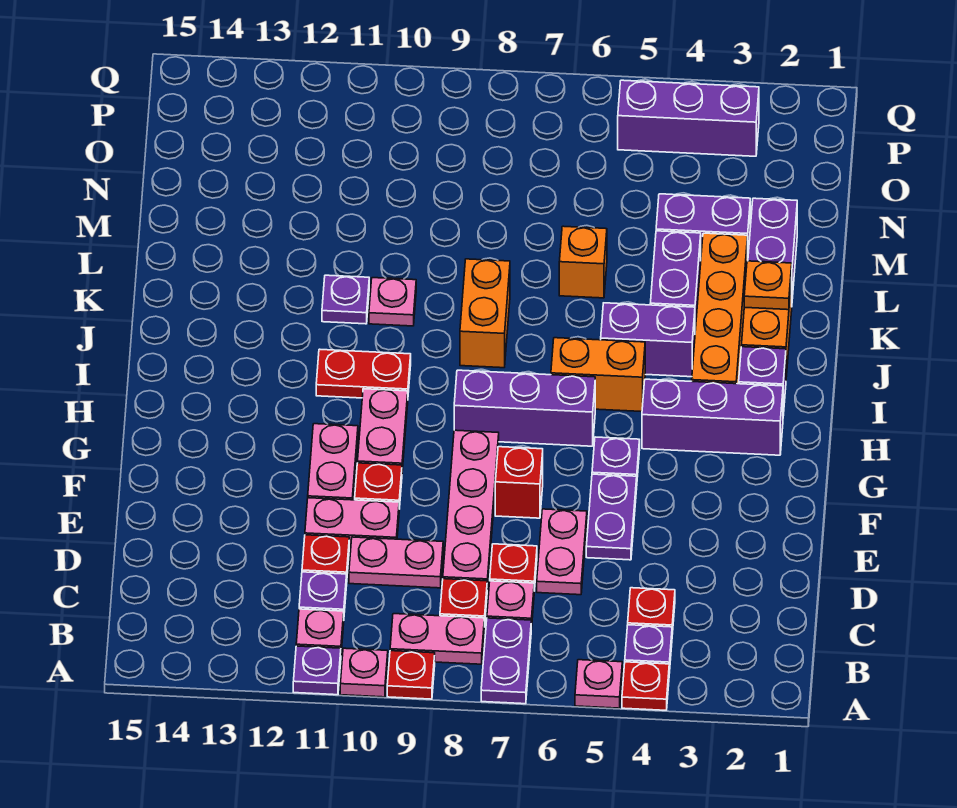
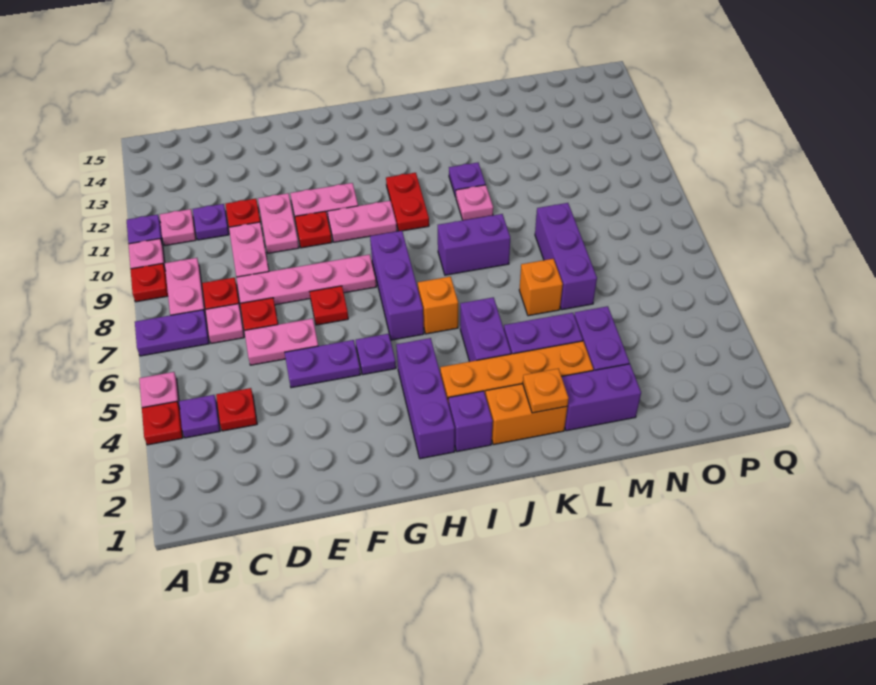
red brick F7 level 1 -> red plate F7 level 1
orange brick I5:I6 level 1 -> orange brick I6 level 1
orange brick J8:K8 level 1 -> purple brick J8:K8 level 1
purple brick P3:P5 level 1 -> purple brick M6:M8 level 1

